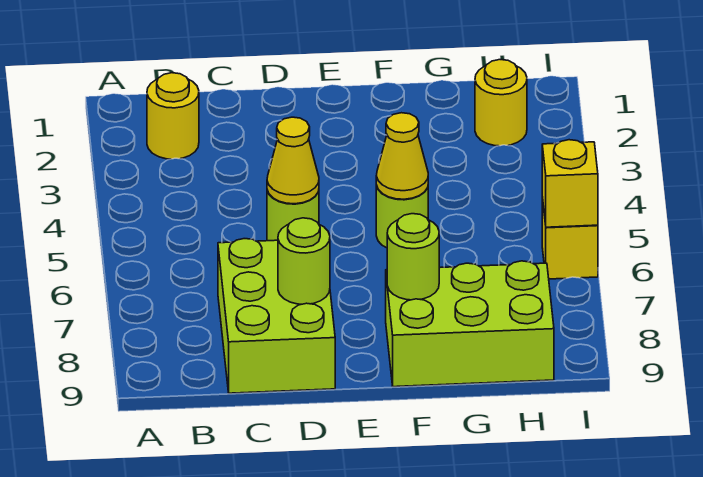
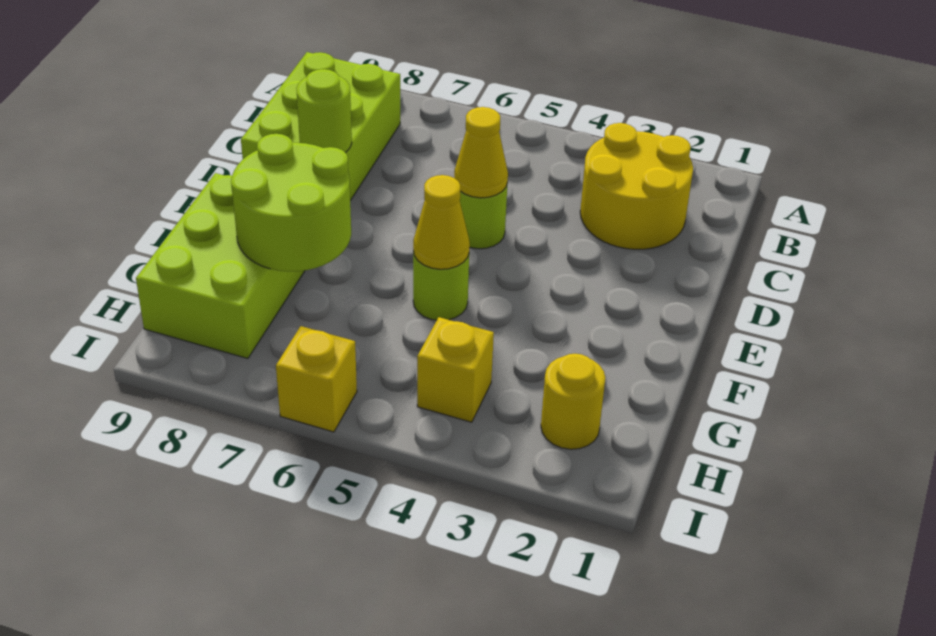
yellow round brick B2 level 1 -> yellow round brick B2:C3 level 1
lime brick C7:D9 level 1 -> lime brick B8:D9 level 1
lime round brick F8 level 2 -> lime round brick F7:G8 level 2
yellow brick I6 level 2 -> yellow brick H4 level 1

